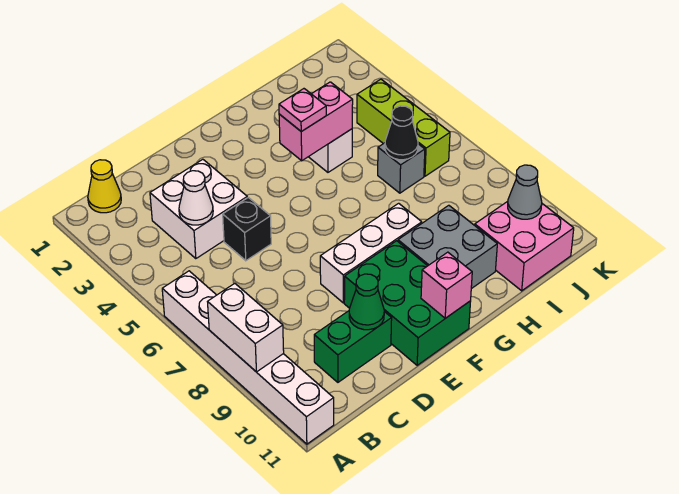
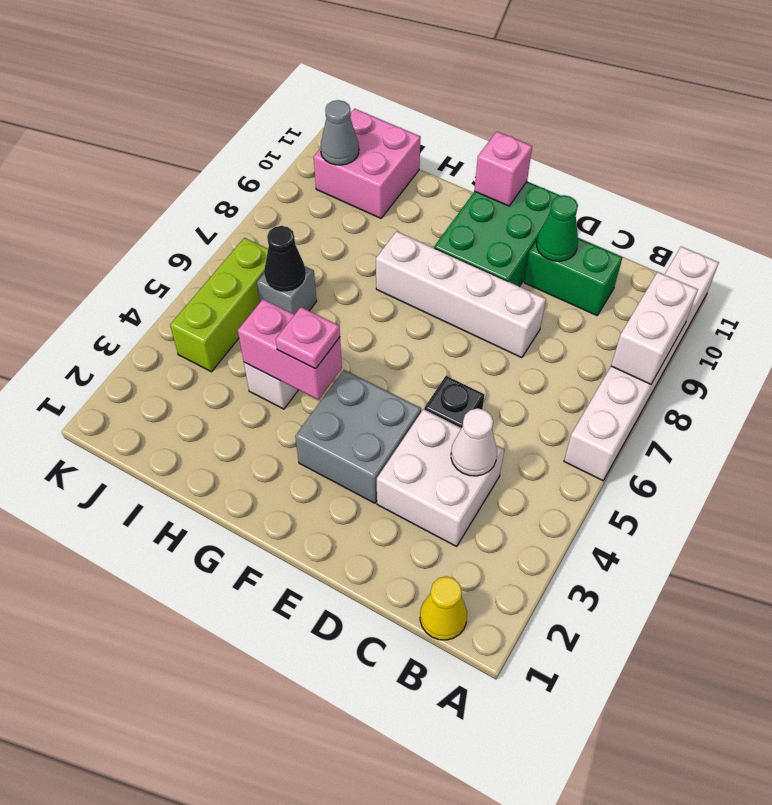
white brick E8:G8 level 1 -> white brick D8:G8 level 1
grey brick G9:H10 level 1 -> grey brick E3:F4 level 1

